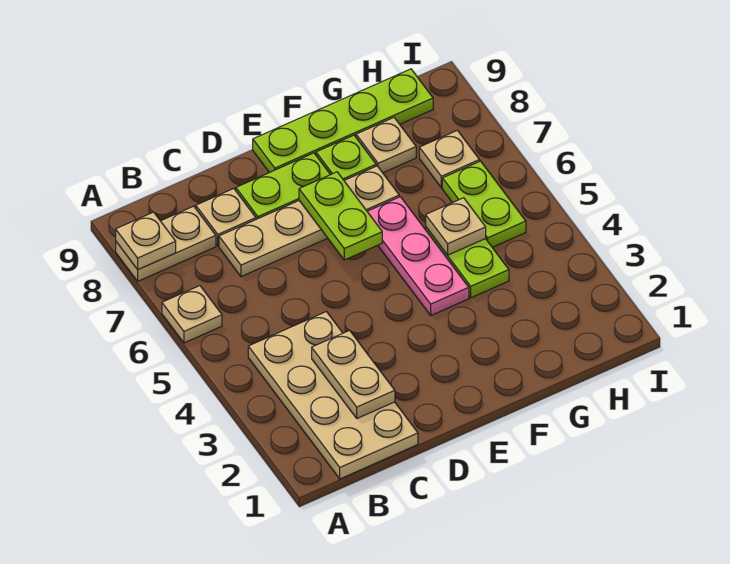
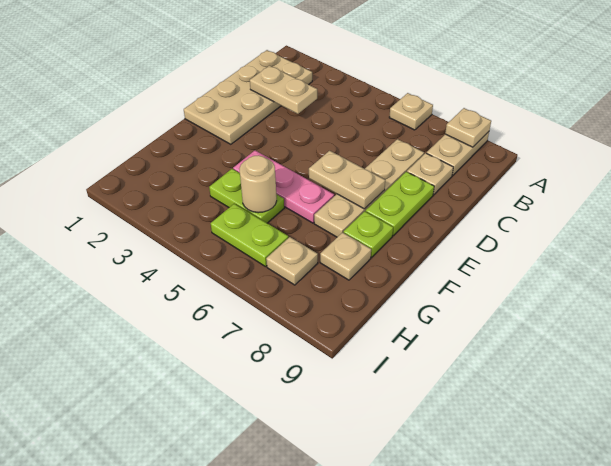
tan plate B1:C4 level 1 -> tan plate B1:E2 level 1
lime plate E6:E7 level 2 -> tan plate E6:E7 level 2
lime plate E9:H9 level 1 -> none
tan plate G5 level 2 -> tan round brick G5 level 2

